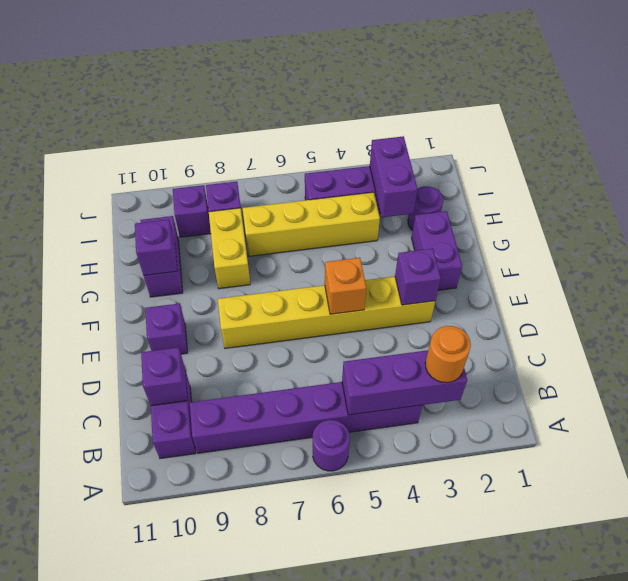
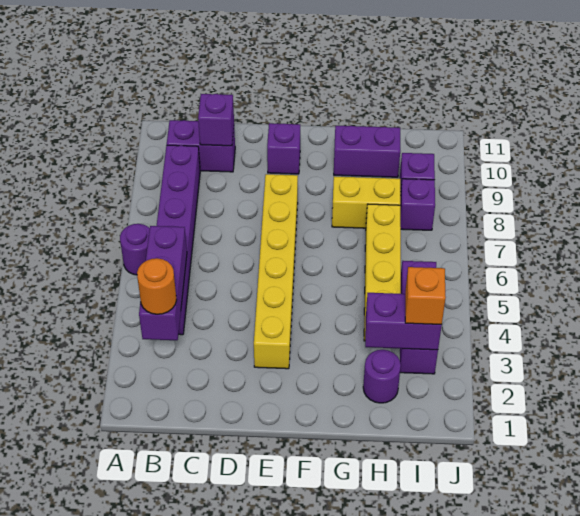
purple brick E3 level 2 -> none
orange brick E5 level 2 -> orange brick I3 level 3
purple brick F2:G2 level 1 -> none
purple brick G10 level 2 -> none

